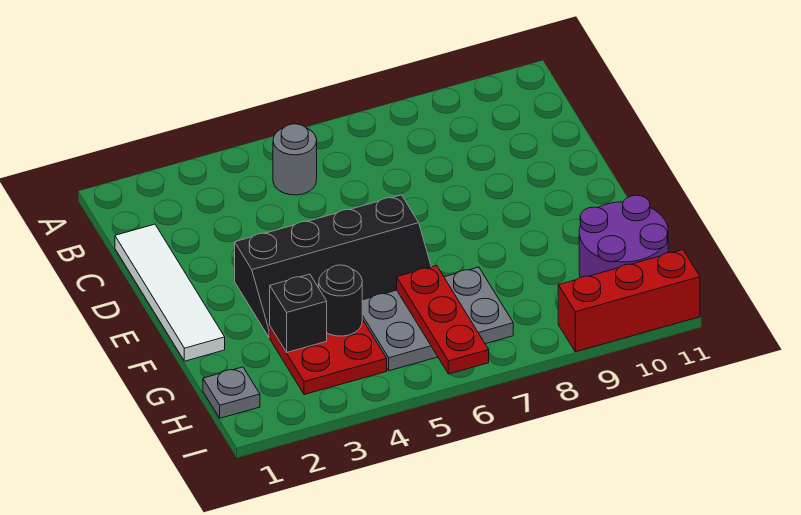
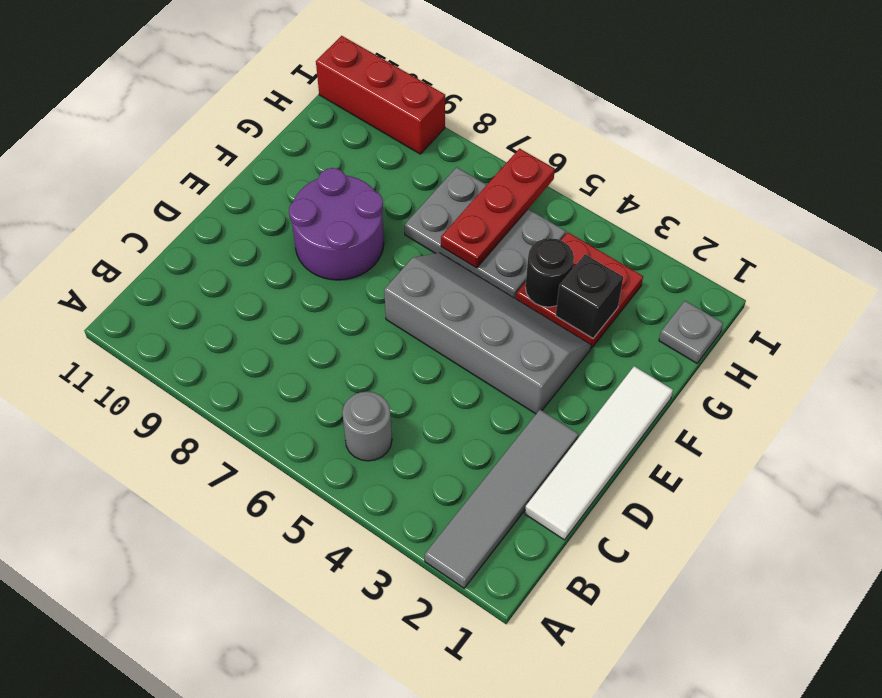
none -> grey tile A2:D2 level 1
black slope E3:F6 level 1 top E -> grey slope E3:F6 level 1 top E
purple round brick G10:H11 level 1 -> purple round brick E8:F9 level 1

